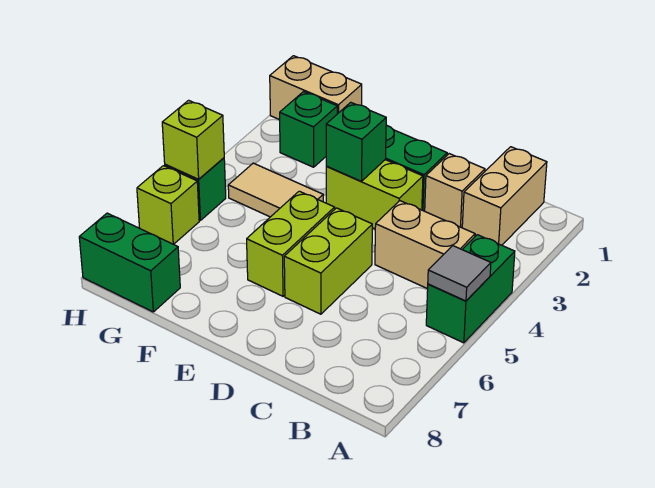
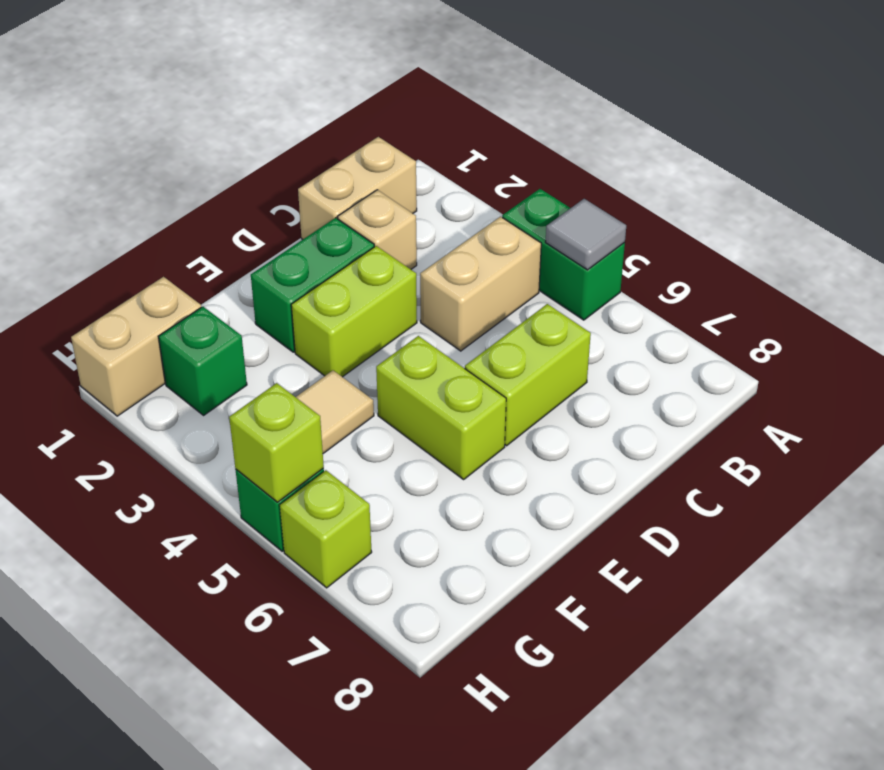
tan brick B1:B2 level 1 -> tan brick B1:C1 level 1
lime brick D5:D6 level 1 -> lime brick C6:D6 level 1
green brick E3 level 2 -> none
green brick G8:H8 level 1 -> none

